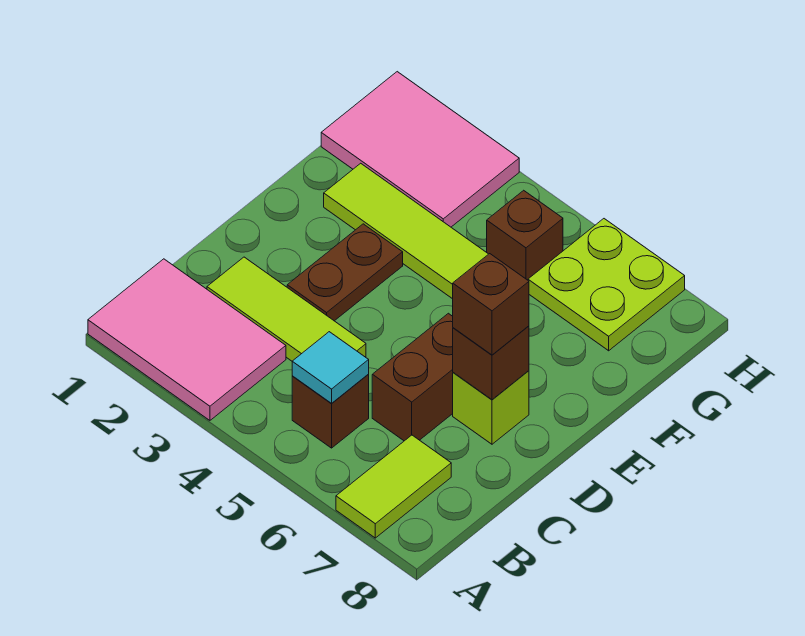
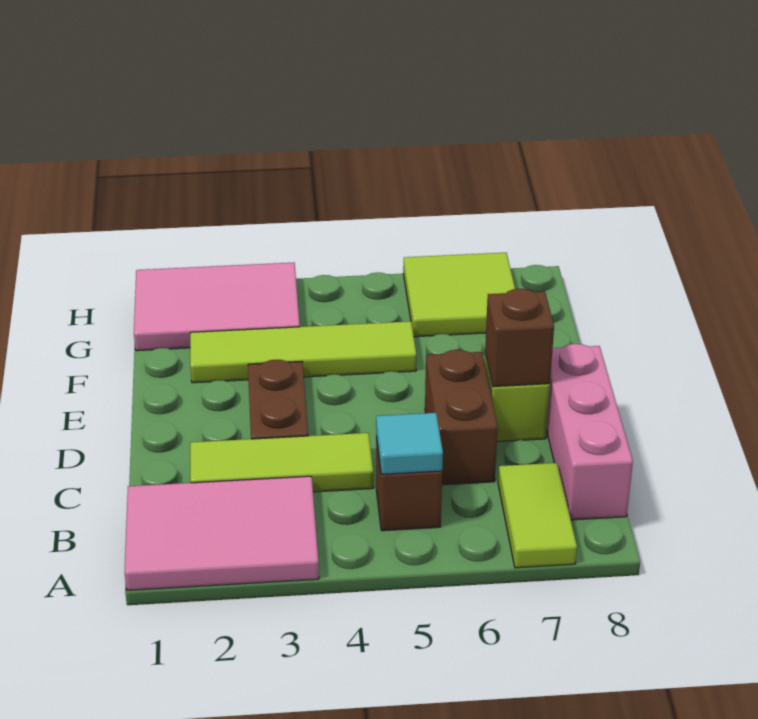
none -> pink brick B8:D8 level 1
brown brick D7 level 3 -> none
brown brick G5 level 1 -> none
lime plate G6:H7 level 1 -> lime tile G6:H7 level 1

